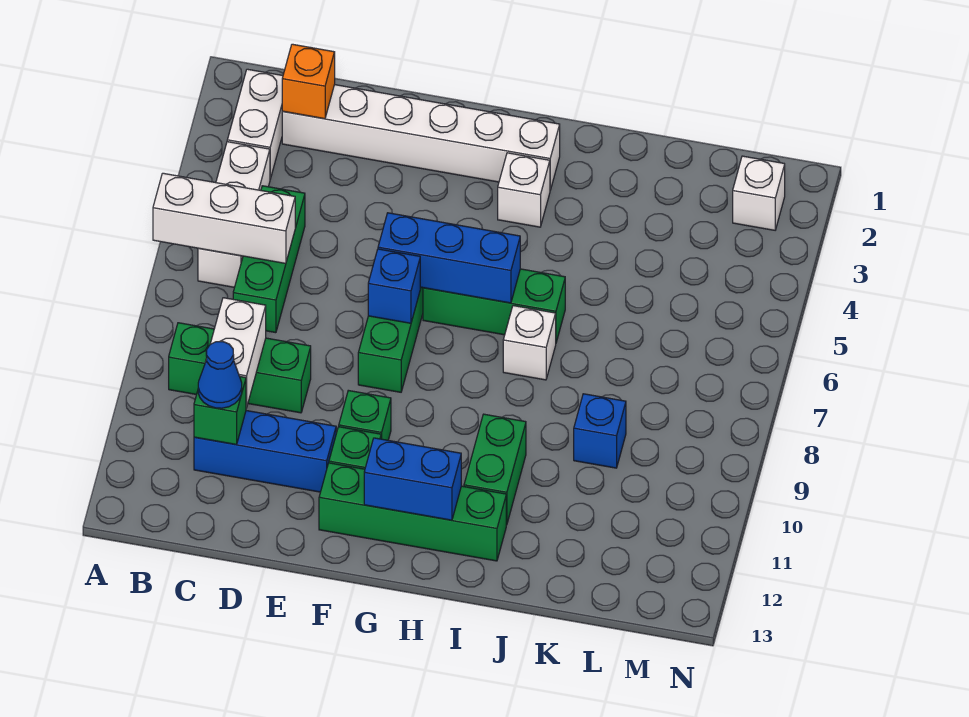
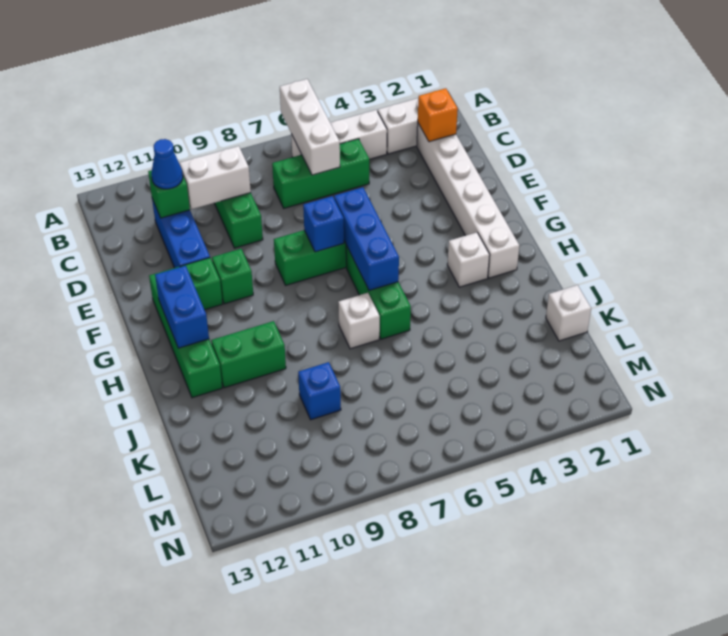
white brick M2 level 1 -> white brick K1 level 1

